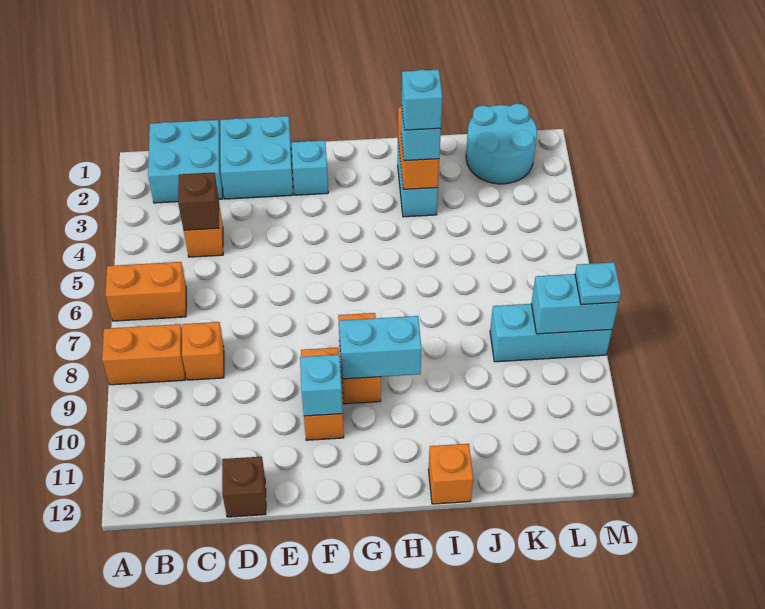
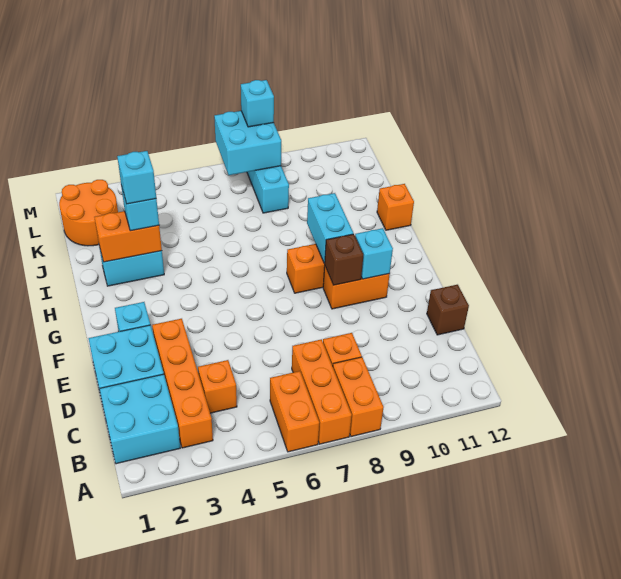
none -> orange brick A7:C7 level 1
none -> orange brick B3:E3 level 1
brown brick C4 level 2 -> brown brick F9 level 2
cyan round brick K1:L2 level 1 -> orange round brick K1:L2 level 1
cyan brick L8:M8 level 2 -> cyan brick L7:M8 level 2
cyan plate M8 level 3 -> cyan brick M8 level 3

